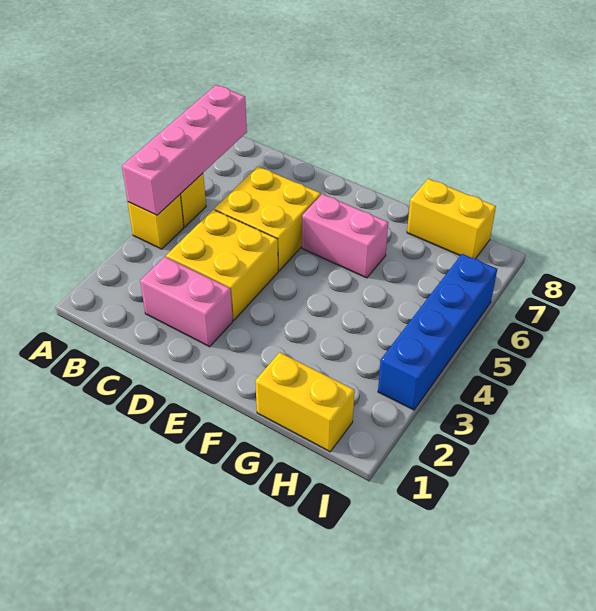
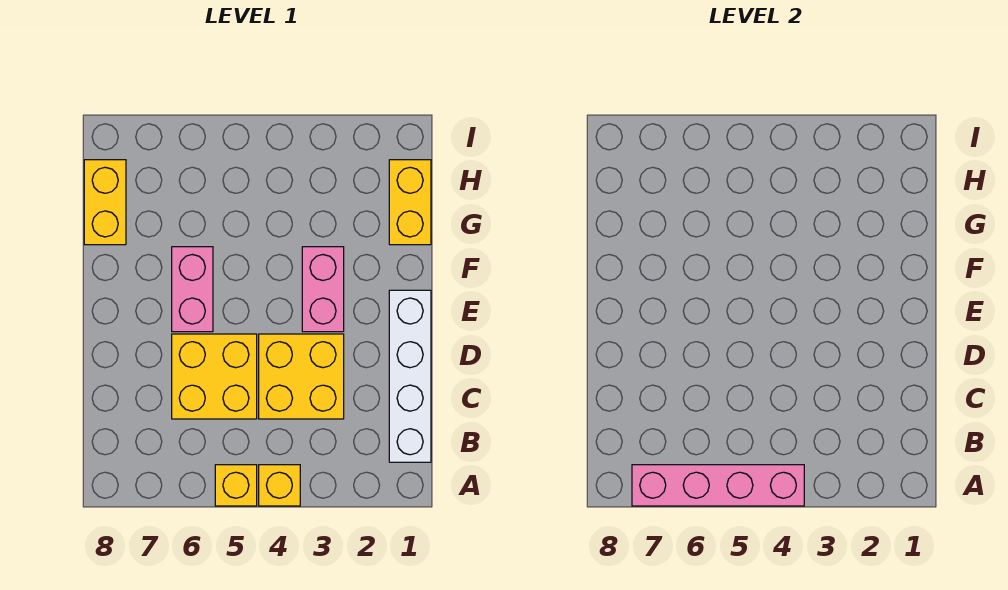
none -> white brick B1:E1 level 1
pink brick C2:D2 level 1 -> pink brick E3:F3 level 1
blue brick I3:I6 level 1 -> none

